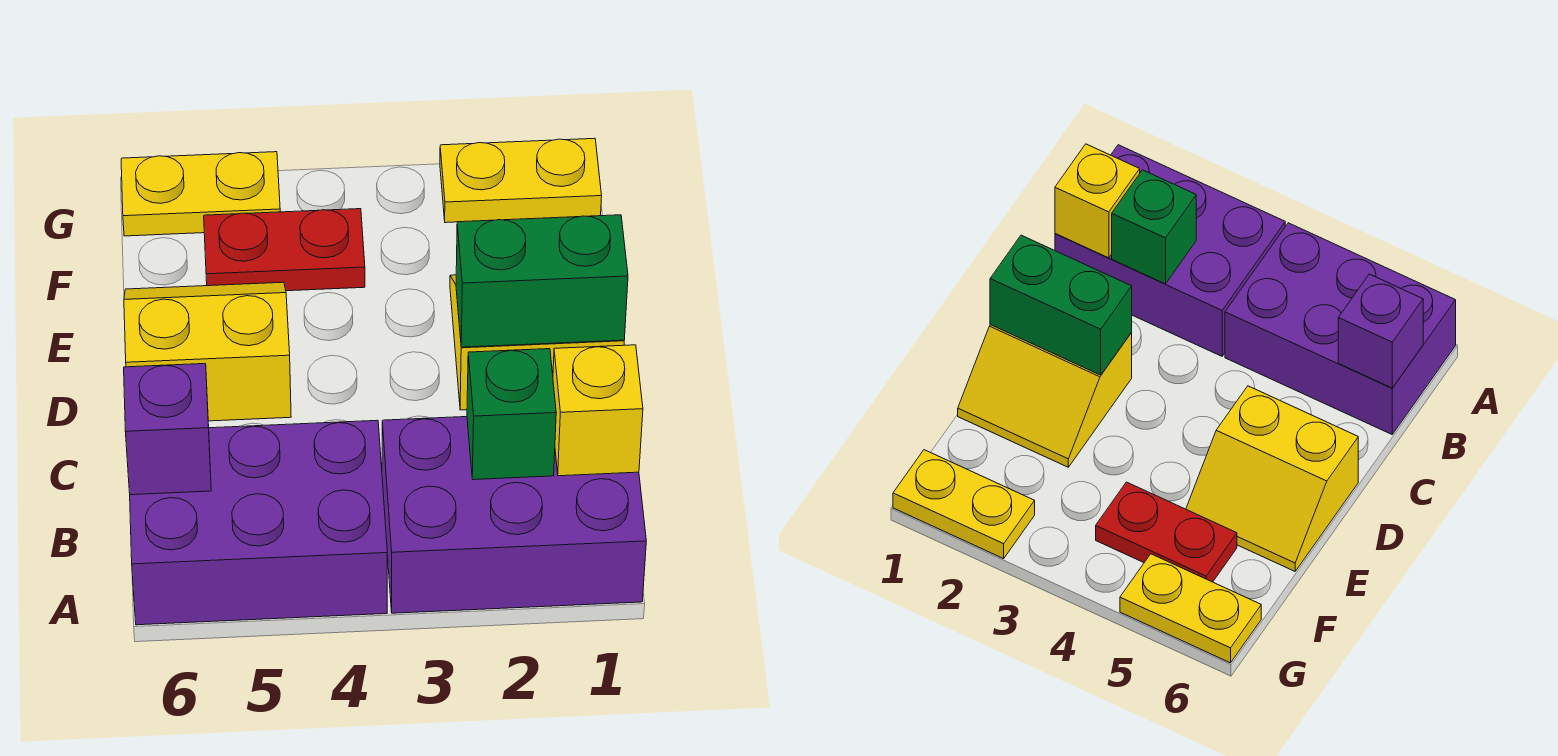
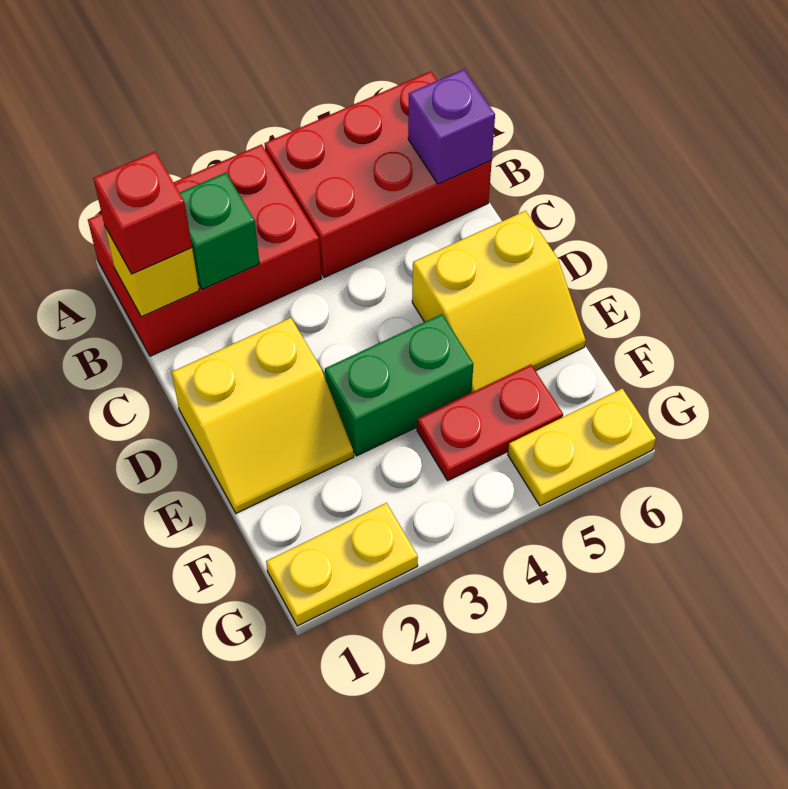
purple brick A1:B3 level 1 -> red brick A1:B3 level 1
purple brick A4:B6 level 1 -> red brick A4:B6 level 1
none -> red brick B1 level 3
green brick D1:D2 level 2 -> green brick E3:E4 level 1

